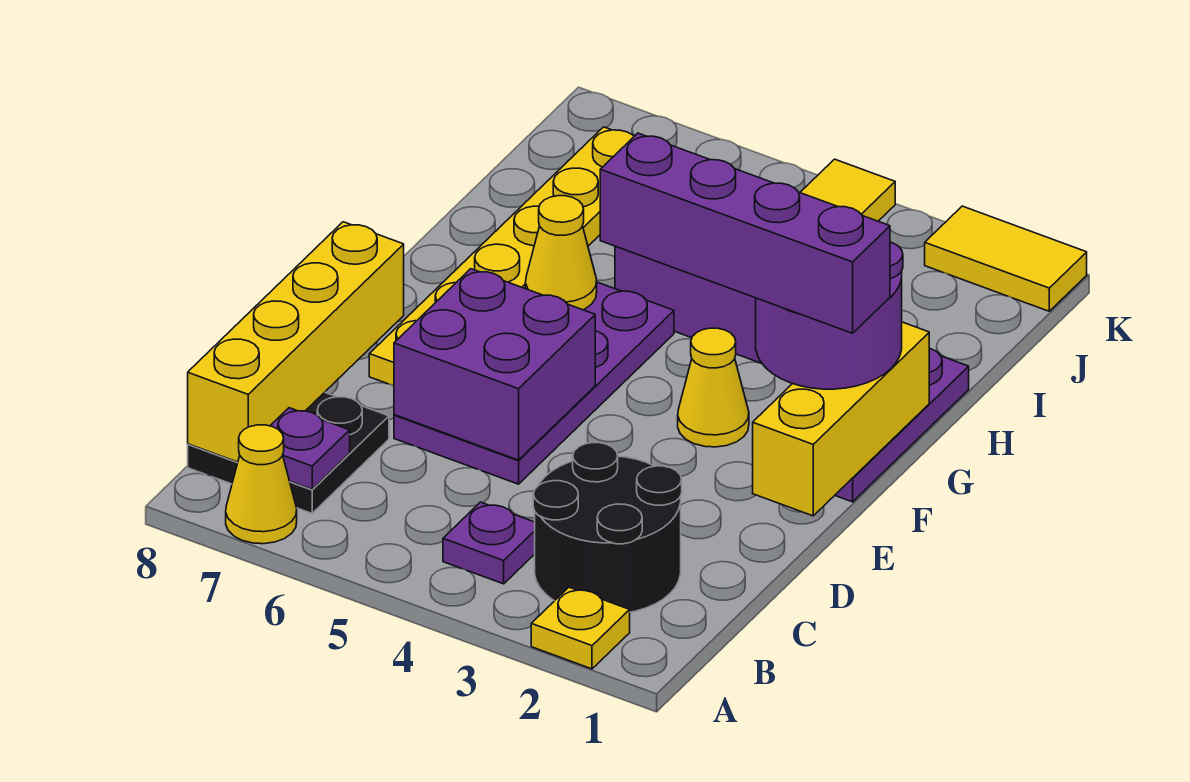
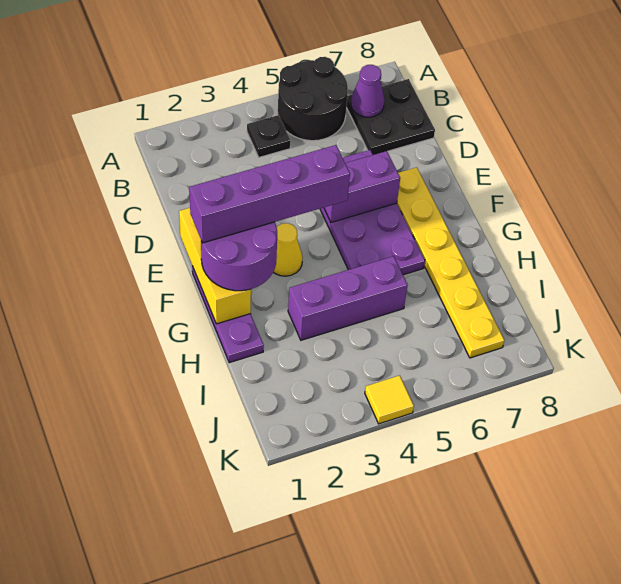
yellow plate A2 level 1 -> none
yellow cone A7 level 1 -> none
black round brick B2:C3 level 1 -> black round brick A5:B6 level 1
purple plate B4 level 1 -> black plate B4 level 1
purple plate B7 level 2 -> purple cone B7 level 2
yellow brick B8:E8 level 2 -> none
purple brick D5:E6 level 2 -> purple brick E5:E6 level 2
yellow cone G6 level 2 -> none
yellow tile K1:K2 level 1 -> none

